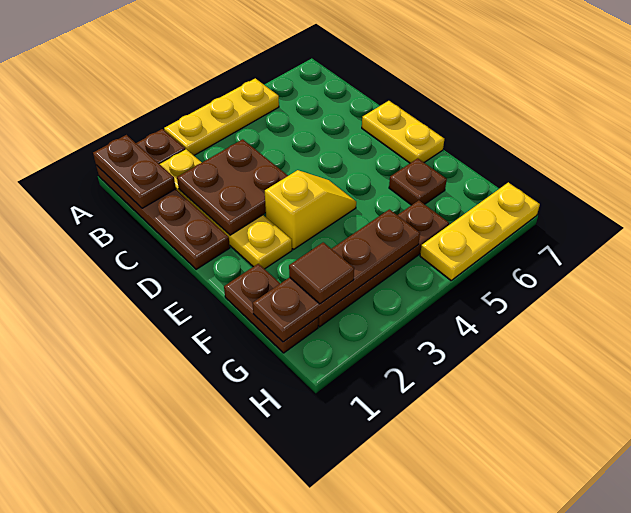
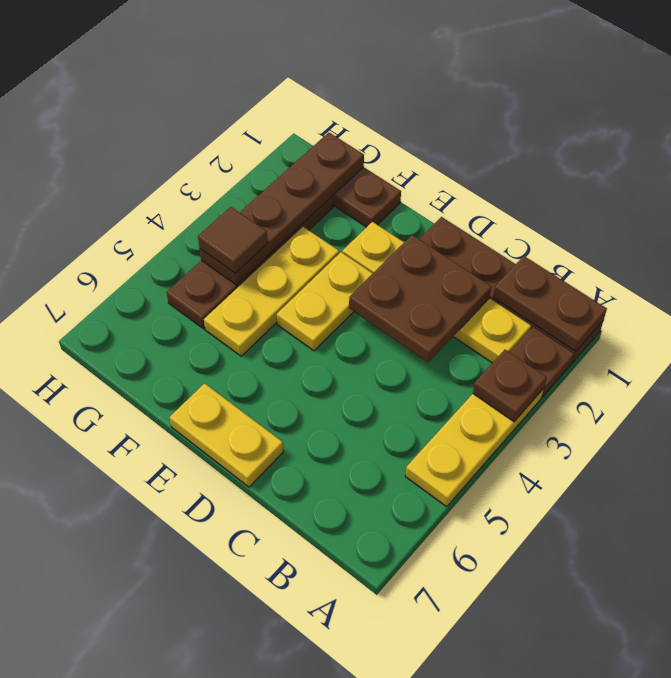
yellow slope E3:E4 level 1 top 3 -> yellow plate E3:E4 level 1
brown plate F6 level 1 -> brown plate A3 level 2
brown tile G2 level 3 -> brown tile G4 level 3
yellow plate H5:H7 level 1 -> yellow plate F3:F5 level 1

